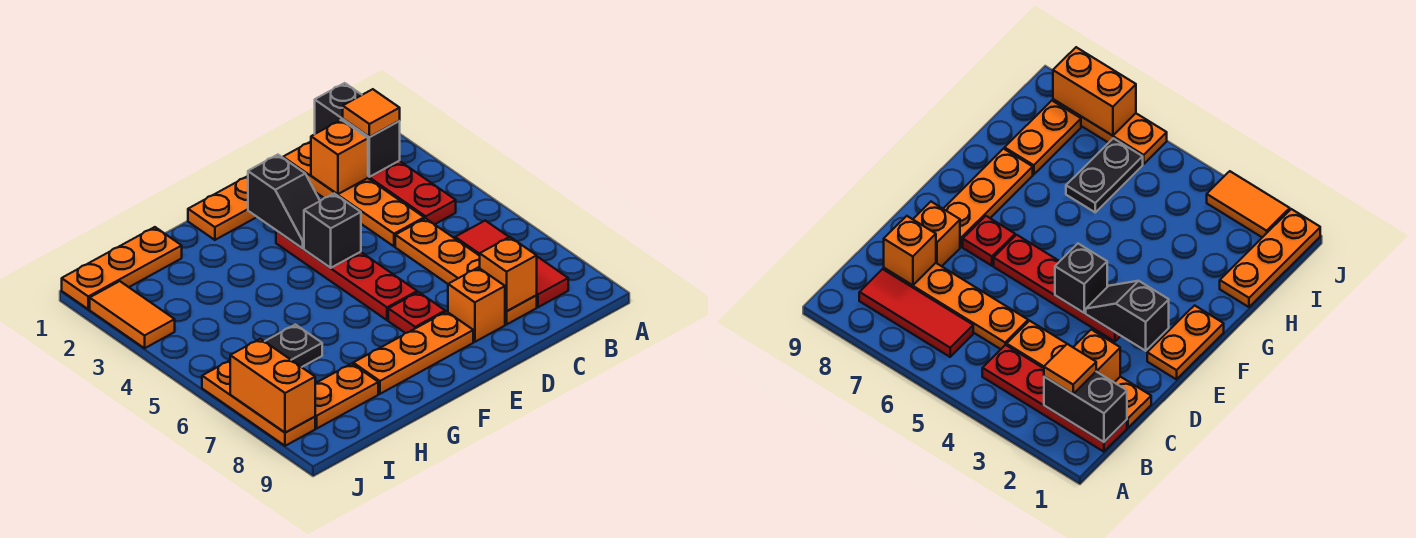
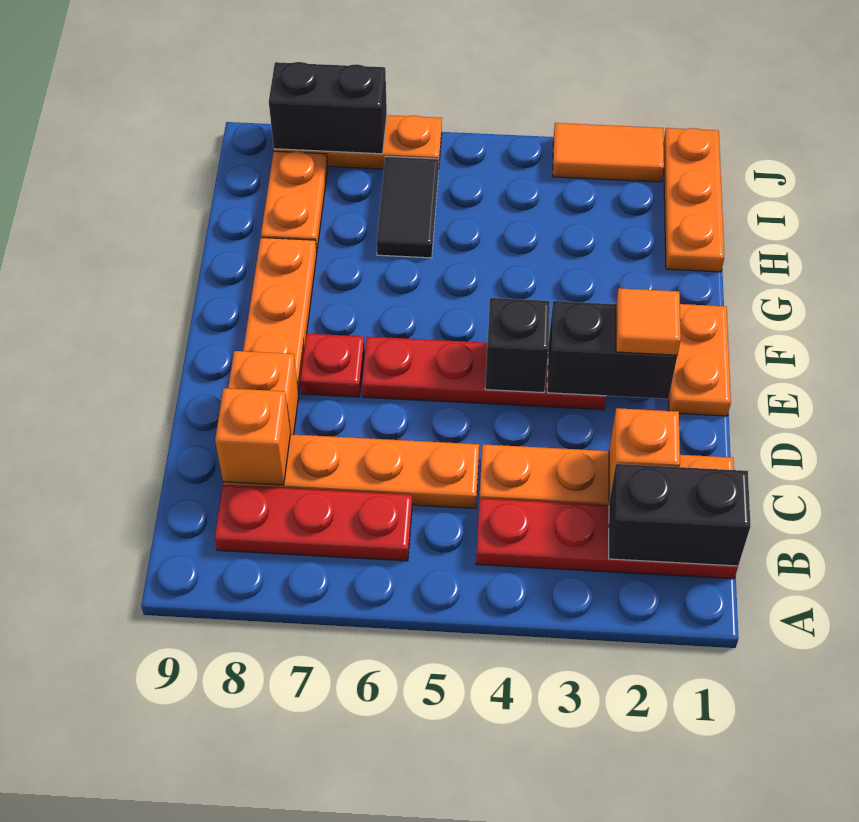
orange tile B2 level 3 -> orange tile E2 level 3
red tile B6:B8 level 1 -> red plate B6:B8 level 1
black slope E2:E3 level 2 top 2 -> black brick E2:E3 level 2
black plate H6:I6 level 1 -> black tile H6:I6 level 1
orange brick J7:J8 level 2 -> black brick J7:J8 level 2

